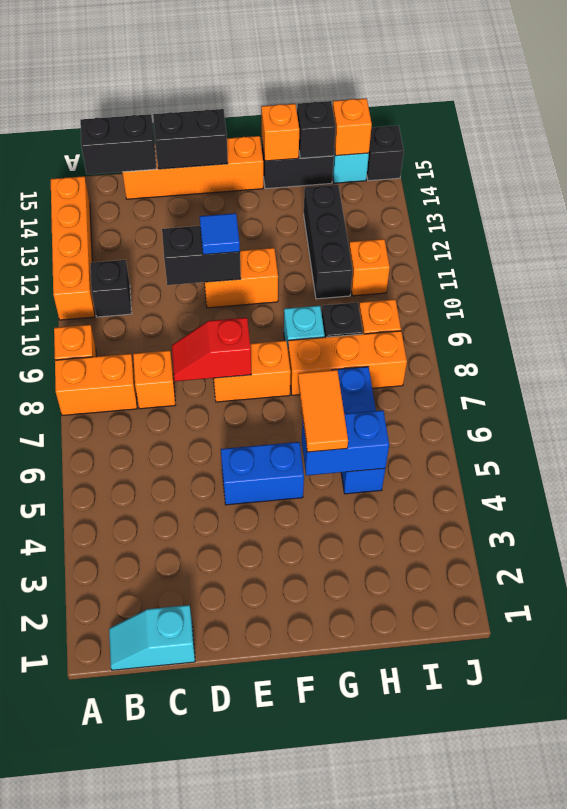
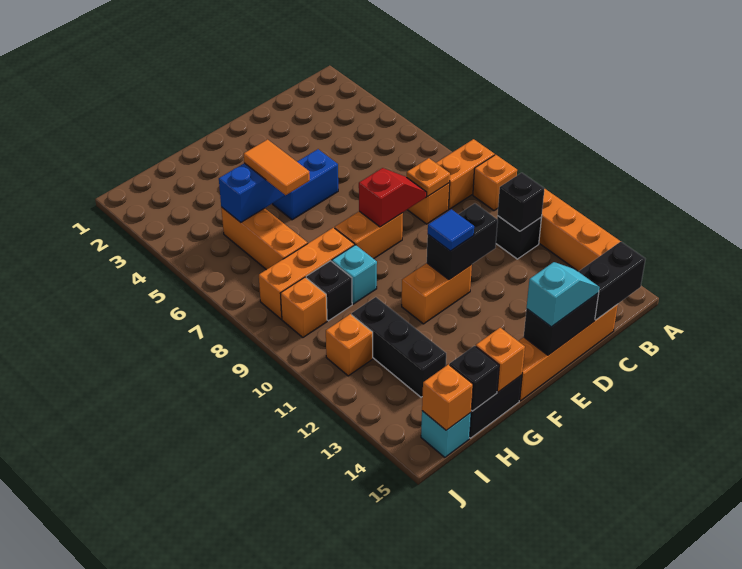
cyan slope B1:C1 level 1 top C -> cyan slope D15:E15 level 3 top E
none -> orange plate C8 level 2
blue brick H5:H7 level 1 -> orange brick H5:H7 level 1
black brick J15 level 1 -> black brick B11 level 2

